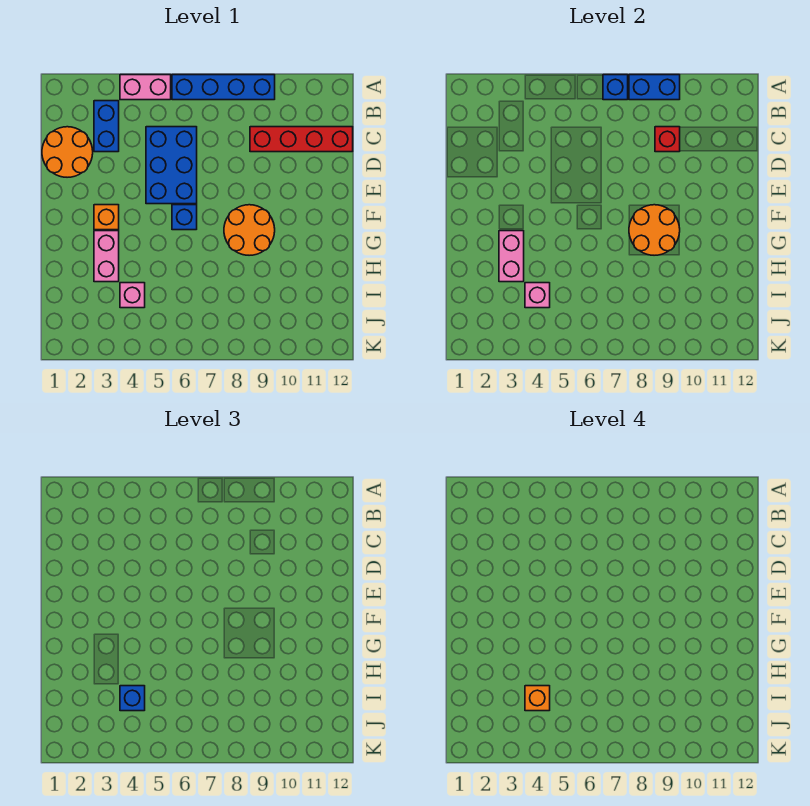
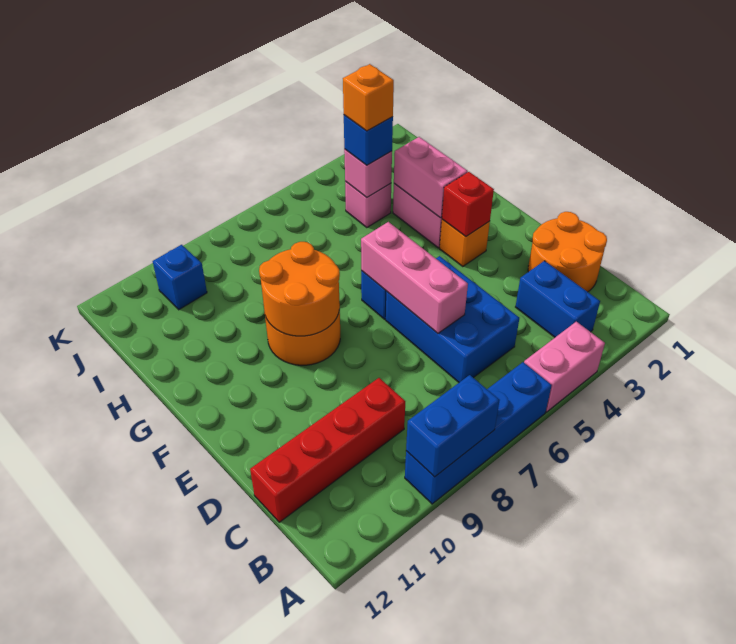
blue brick A7 level 2 -> blue brick J10 level 1
red brick C9 level 2 -> red brick F3 level 2
none -> pink brick D6:F6 level 2

